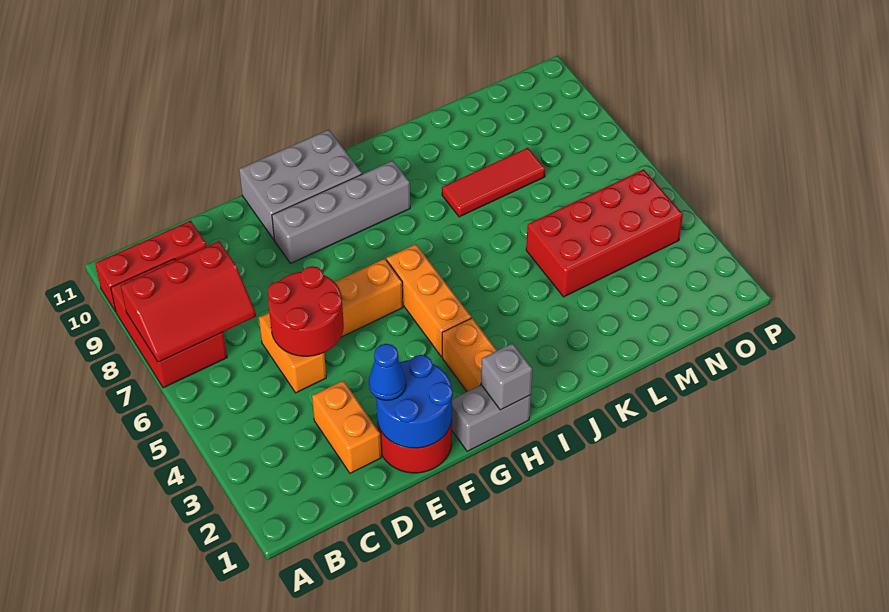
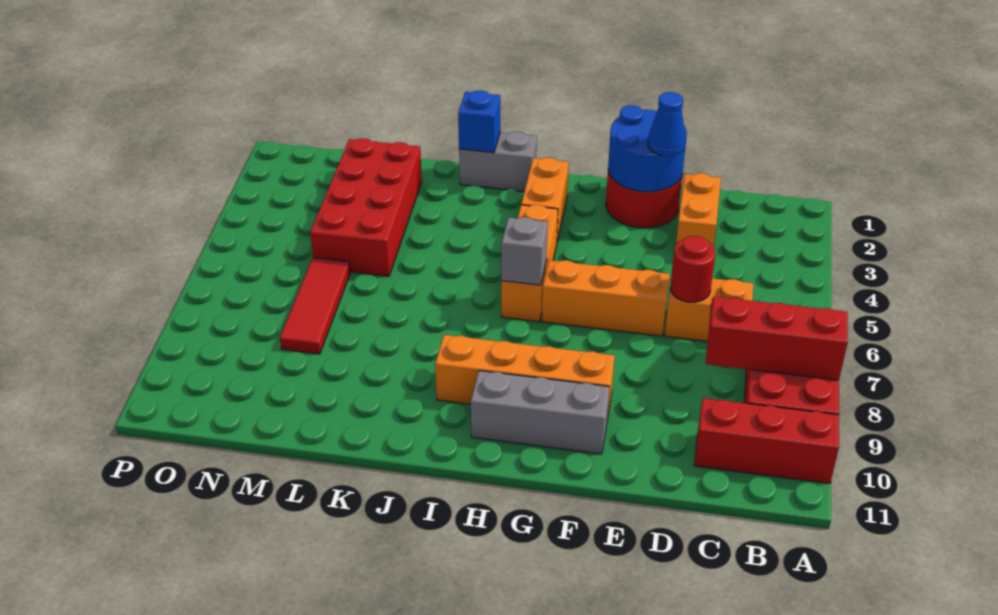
orange brick D5:D6 level 1 -> orange brick C6:D6 level 1
red round brick D5:E6 level 2 -> red round brick D6 level 2
grey brick F9:I9 level 1 -> orange brick F9:I9 level 1
grey brick F10:H11 level 1 -> grey brick F10:H10 level 1
grey brick G1:H1 level 1 -> grey brick I1:J1 level 1
grey brick H1 level 2 -> grey brick H6 level 2
none -> blue brick J1 level 2
red tile K8:M8 level 1 -> red tile M6:M8 level 1
red brick L4:O5 level 1 -> red brick L2:M5 level 1

